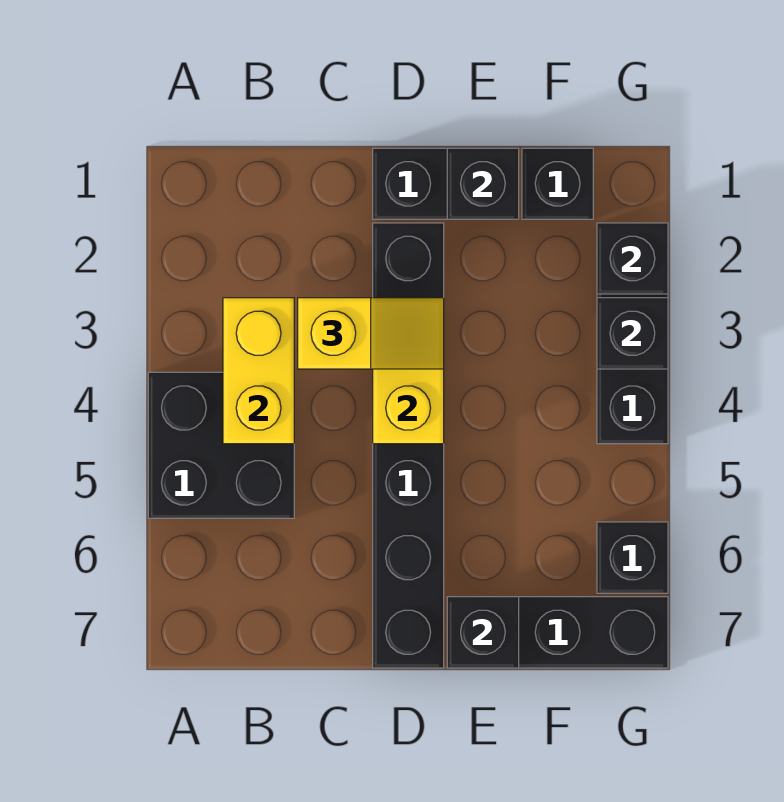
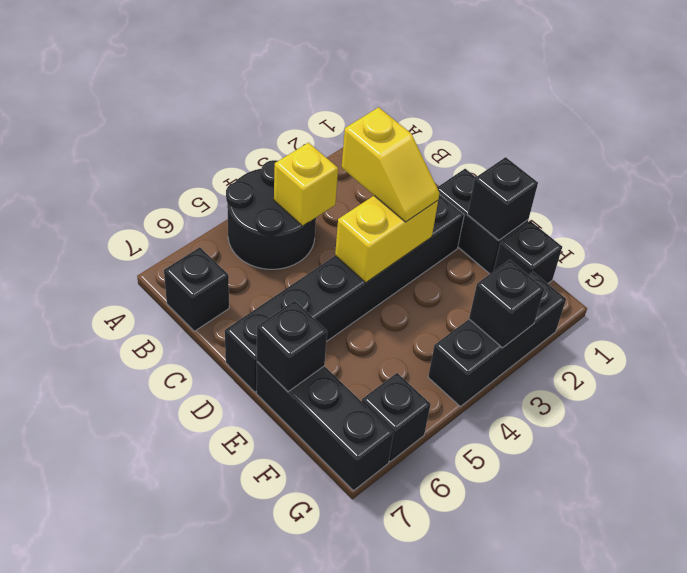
black brick A4:B5 level 1 -> black round brick A4:B5 level 1
yellow brick B3:B4 level 2 -> yellow brick B4 level 2
black brick G2 level 2 -> black brick B7 level 1

